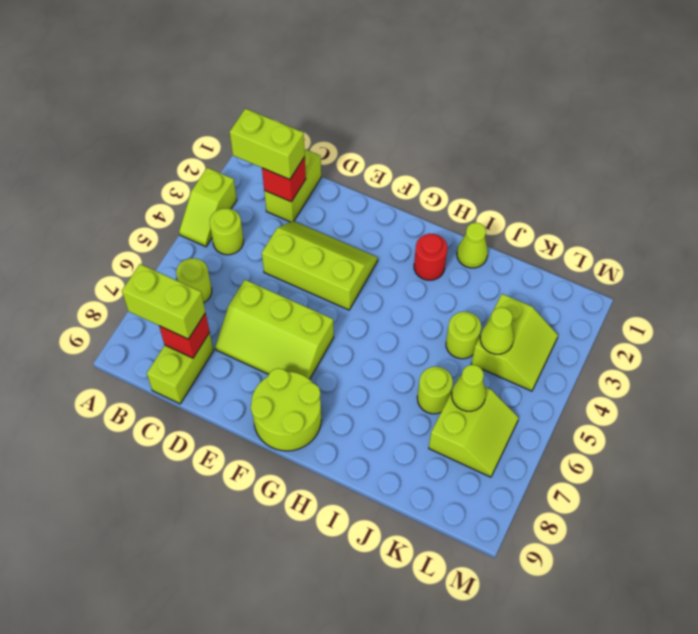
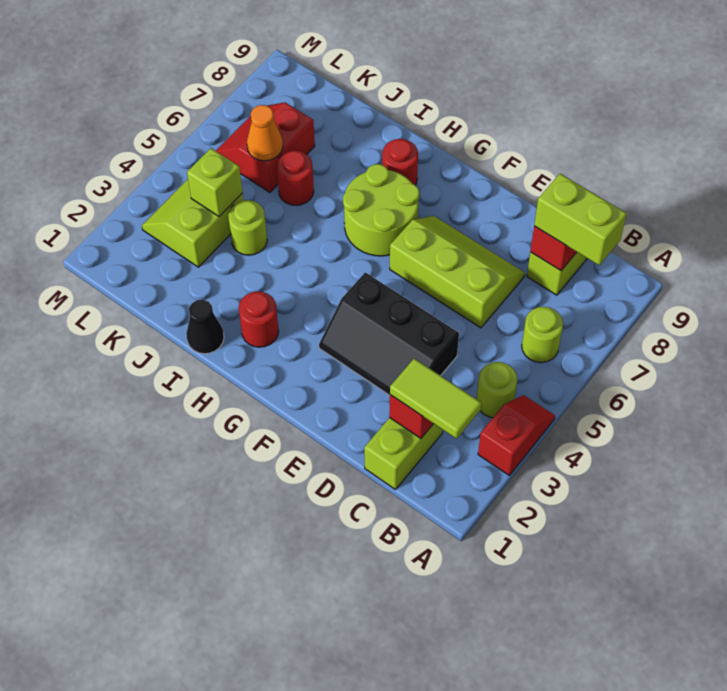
lime slope A3:A4 level 1 top 3 -> red slope A3:A4 level 1 top 3
lime brick B2:C2 level 3 -> lime tile B2:C2 level 3
lime slope D3:F4 level 1 top 4 -> black slope D3:F4 level 1 top 4
lime round brick F8:G9 level 1 -> lime round brick G6:H7 level 1
none -> red round brick H8 level 1
lime cone I1 level 1 -> black cone I1 level 1
lime round brick J6 level 1 -> red round brick J6 level 1
lime cone K4 level 2 -> lime brick K4 level 2
lime slope K6:L7 level 1 top K -> red slope K6:L7 level 1 top K
lime cone K6 level 2 -> orange cone K6 level 2

